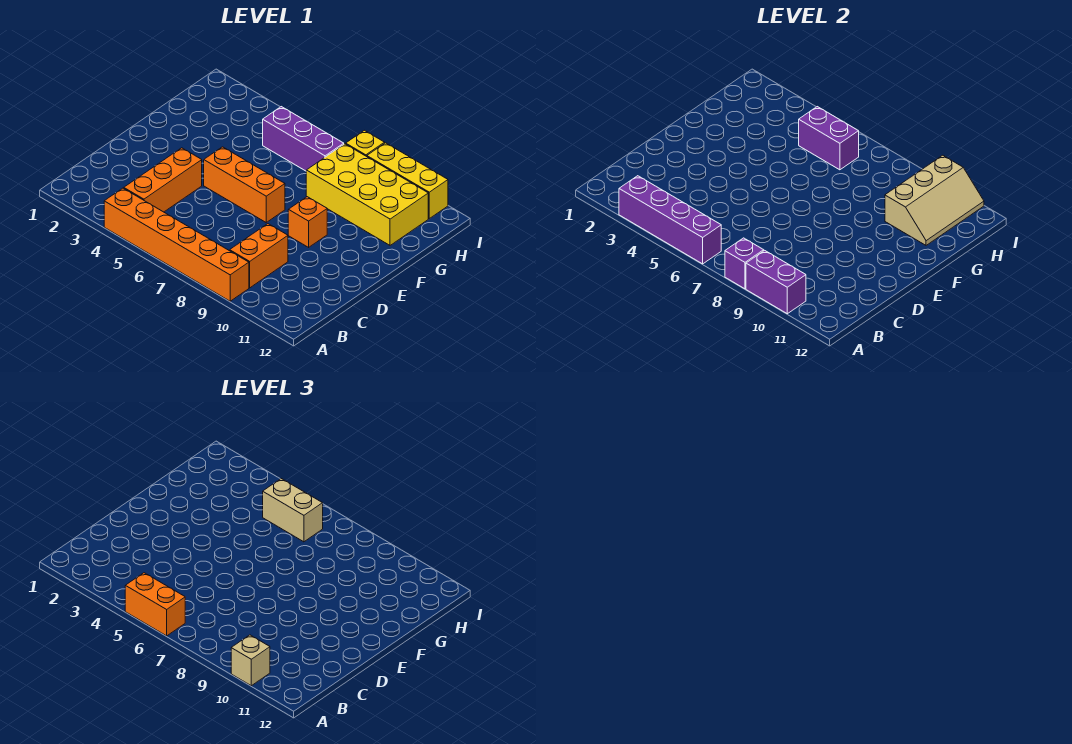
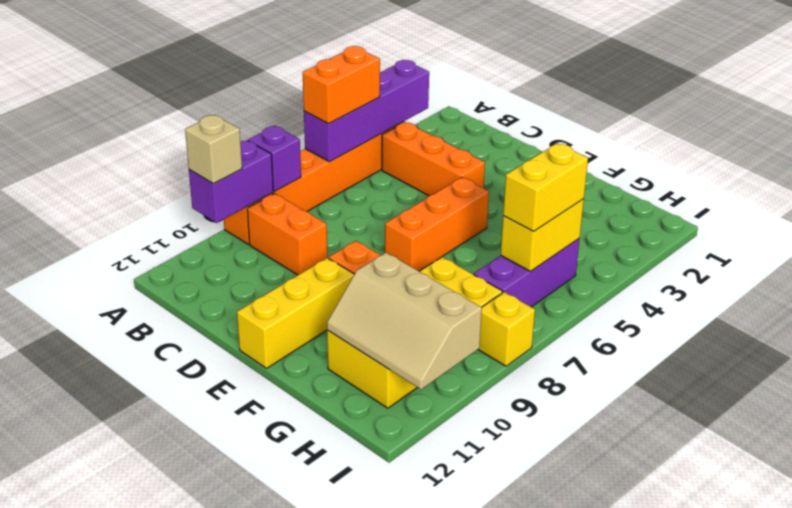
purple brick H5:H6 level 2 -> yellow brick H5:H6 level 2
tan brick H5:H6 level 3 -> yellow brick H5:H6 level 3
yellow brick I9:I11 level 1 -> yellow brick E10:E12 level 1

